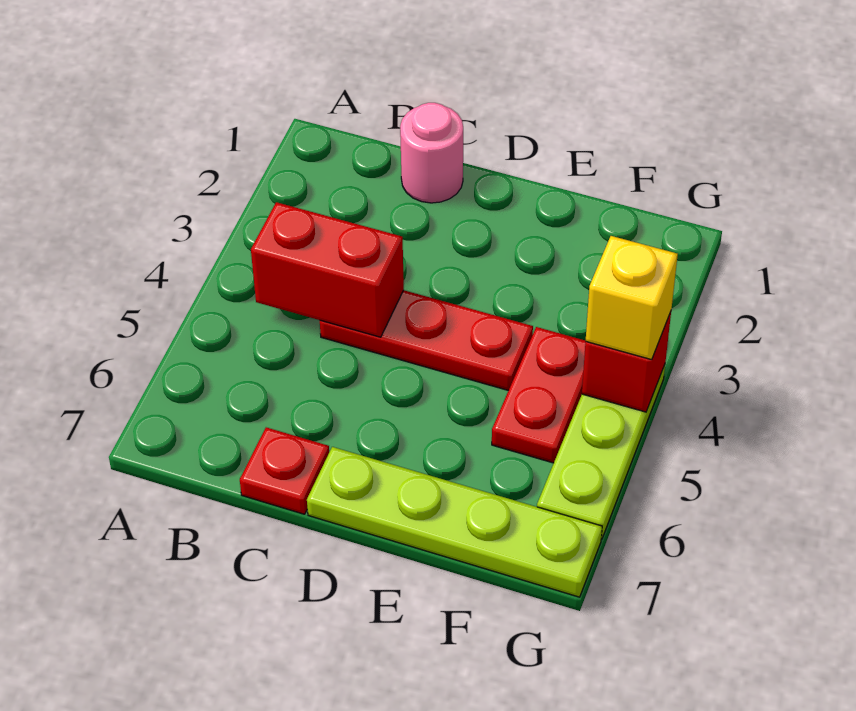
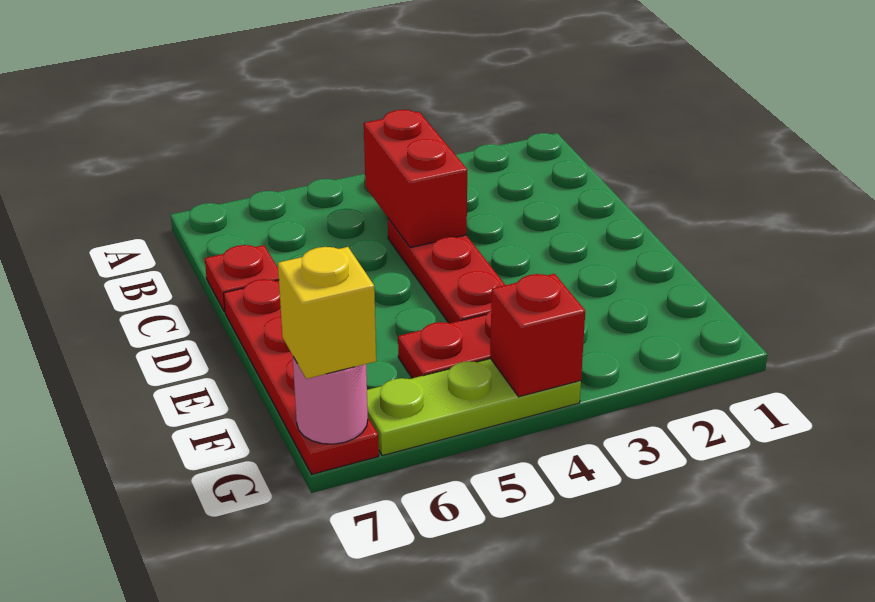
pink round brick C1 level 1 -> pink round brick G7 level 2
lime plate D7:G7 level 1 -> red plate D7:G7 level 1
yellow brick G4 level 3 -> yellow brick G7 level 3

